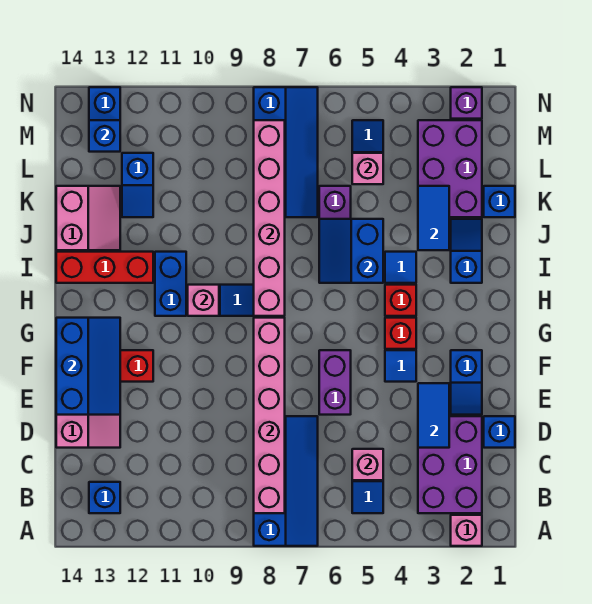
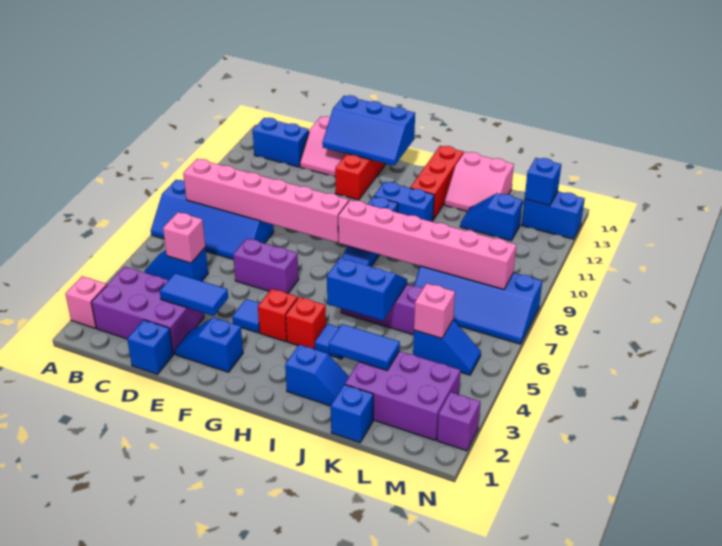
blue brick B13 level 1 -> blue brick B13:C13 level 1
pink brick H10 level 2 -> none

